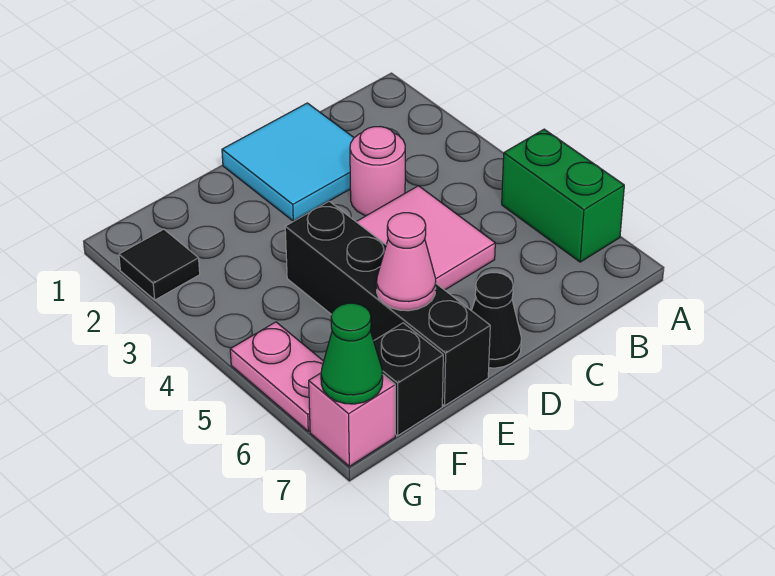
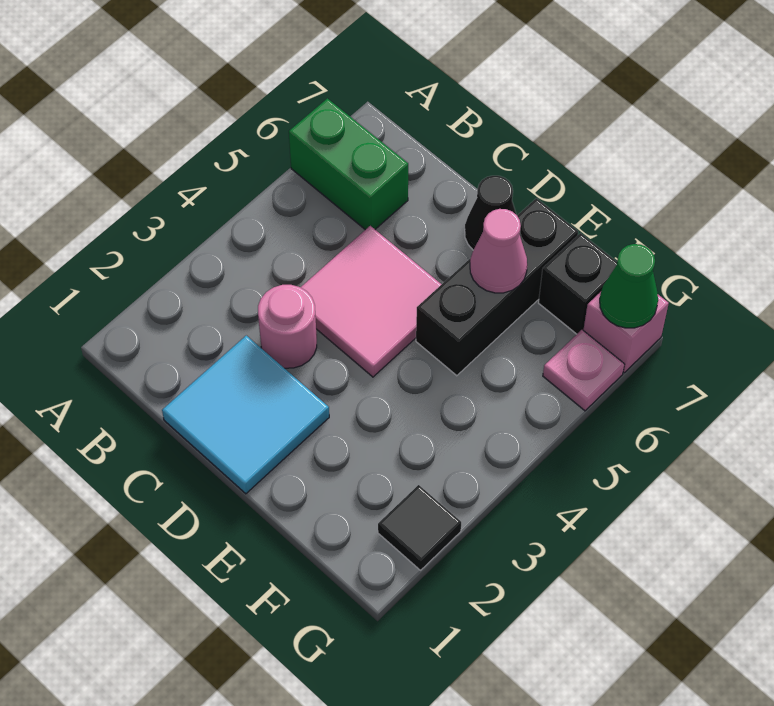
green brick A5:A6 level 1 -> green brick A6:B6 level 1
black brick E4:E7 level 1 -> black brick E5:E7 level 1
pink plate G5:G6 level 1 -> pink plate G6 level 1

